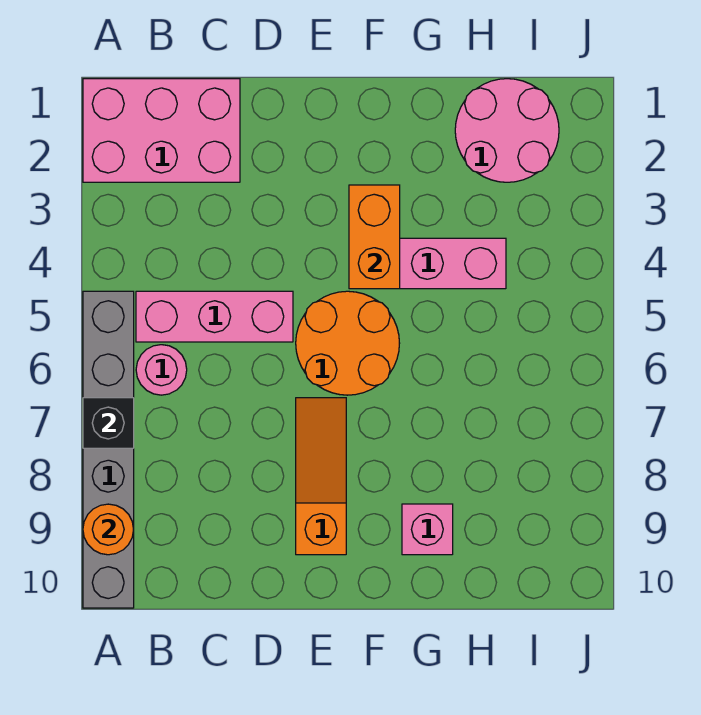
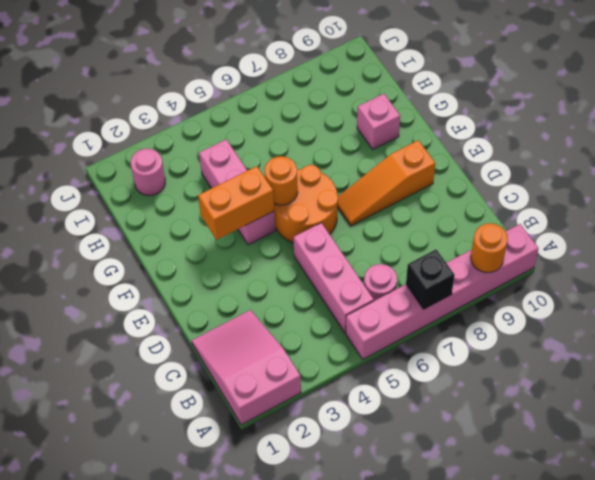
pink brick A1:C2 level 1 -> pink slope A1:C2 level 1 top A
grey brick A5:A10 level 1 -> pink brick A5:A10 level 1
none -> orange round brick F5 level 2
pink round brick H1:I2 level 1 -> pink round brick I2 level 1

